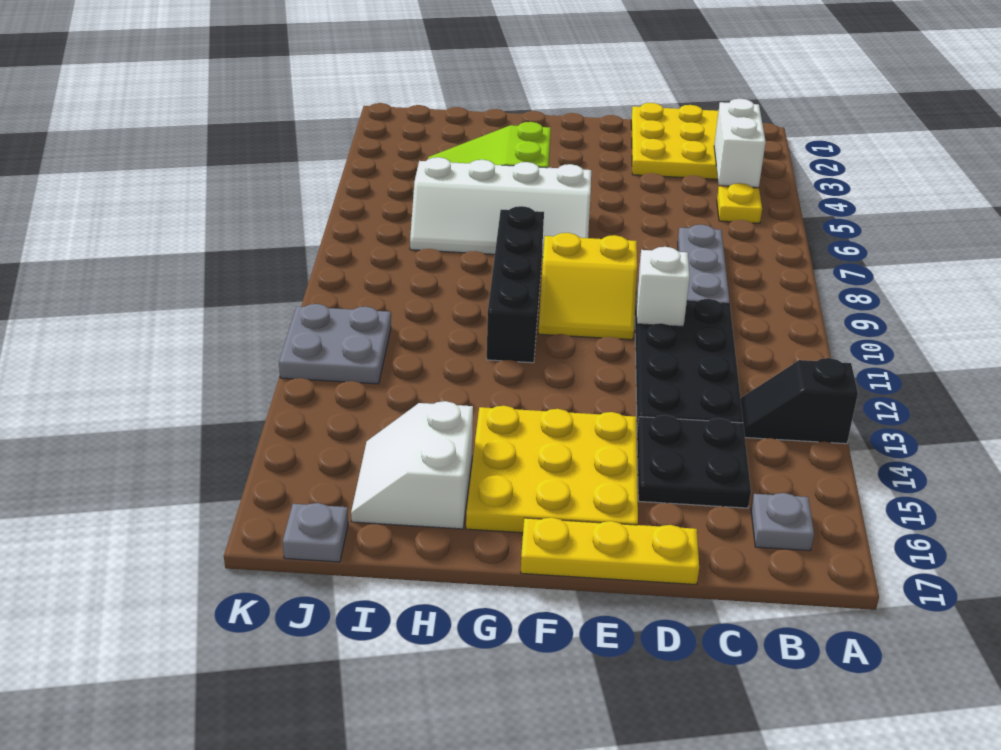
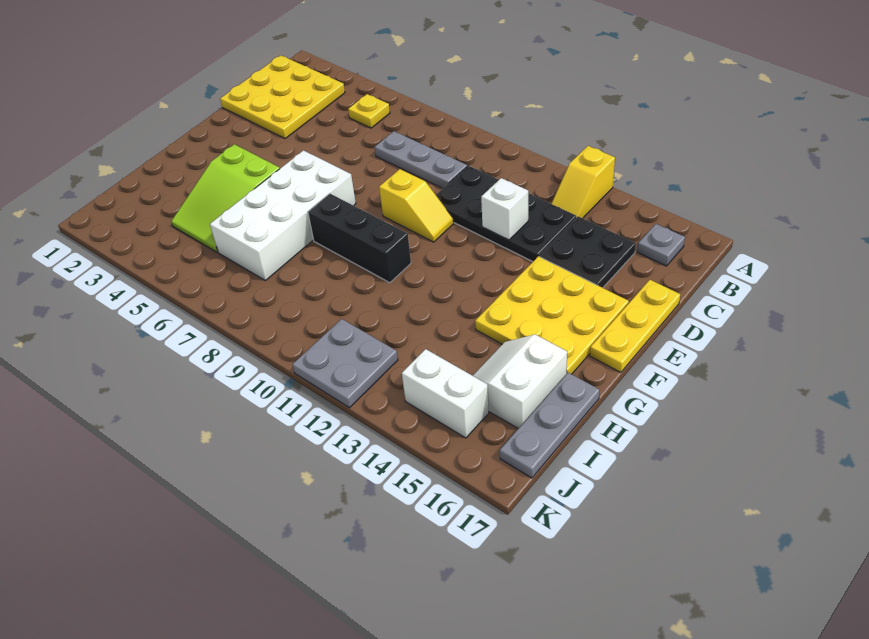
black slope A13:B13 level 1 top A -> yellow slope A13:B13 level 1 top A
white brick B3:B4 level 2 -> white brick J14:J15 level 1
white brick D10 level 2 -> white brick D12 level 2
yellow slope E9:F10 level 1 top 9 -> yellow slope E9:E10 level 1 top 9
white slope F6:I7 level 1 top 6 -> white brick F6:I7 level 1
black brick G8:G11 level 1 -> black brick G8:G10 level 1
white slope H15:I16 level 1 top H -> white slope H15:I16 level 1 top 16
grey plate J17 level 1 -> grey plate H17:J17 level 1

